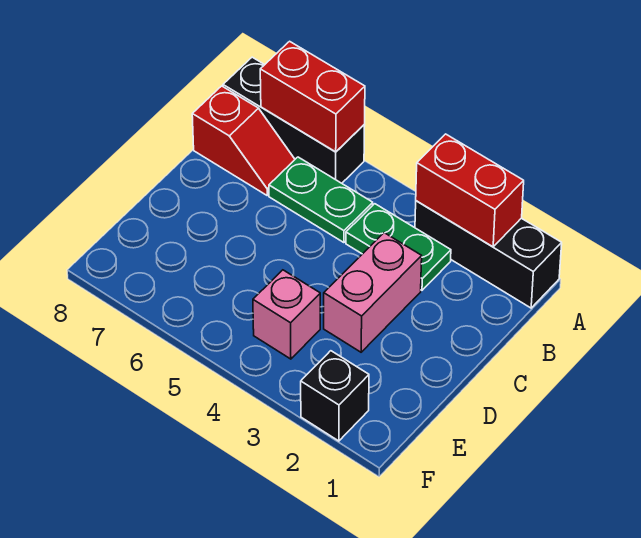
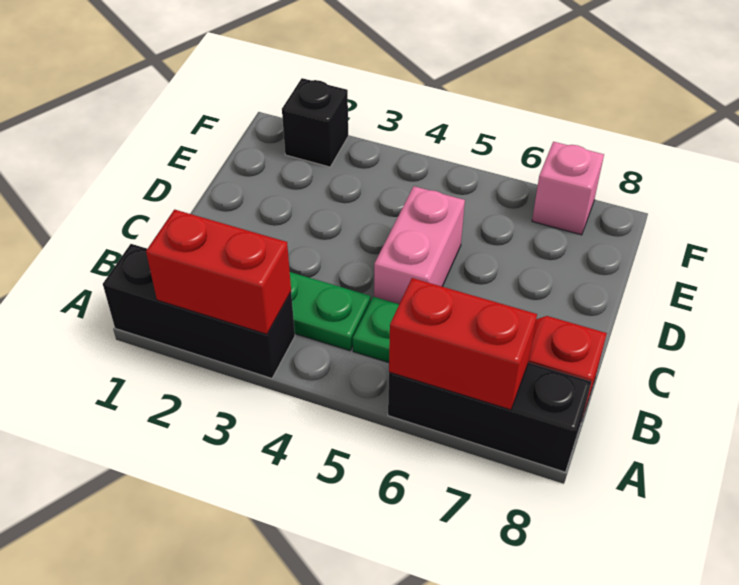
pink brick C3:D3 level 1 -> pink brick C5:D5 level 1
pink brick E4 level 1 -> pink brick F7 level 1

